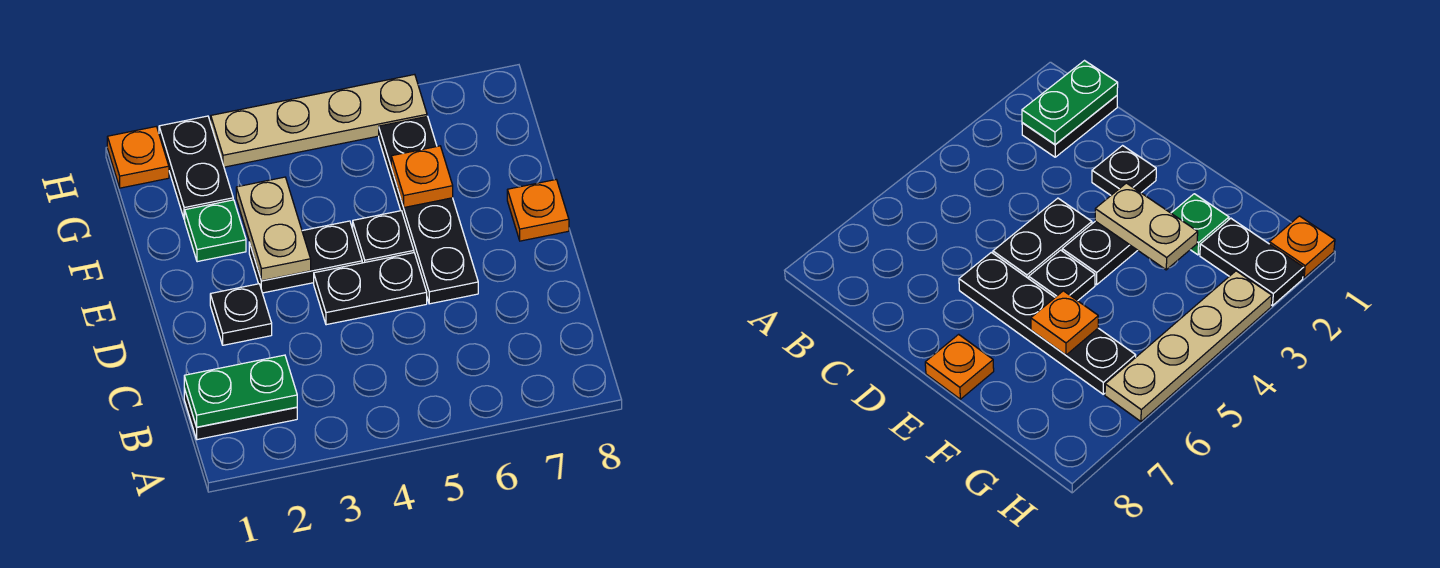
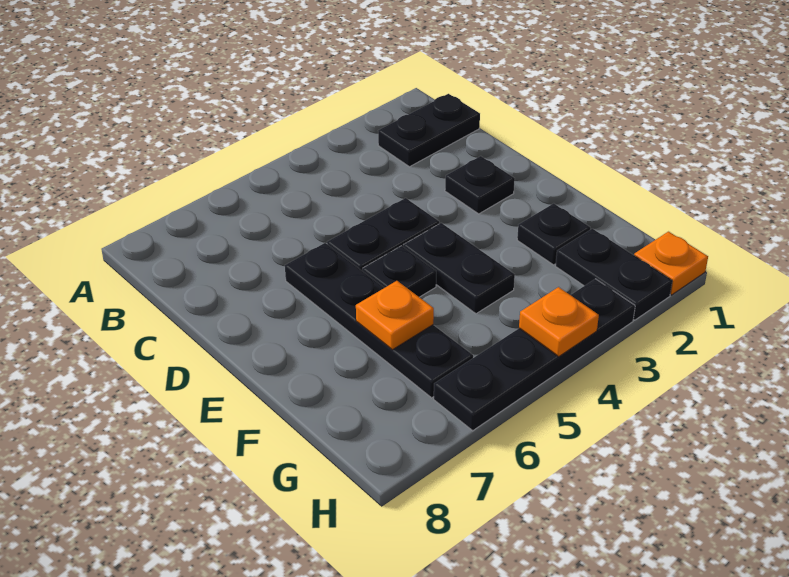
green plate B1:B2 level 2 -> none
black plate E3:E4 level 1 -> black plate E4:F4 level 1
tan plate E3:F3 level 2 -> none
orange plate E8 level 1 -> orange plate H4 level 2
green plate F2 level 1 -> black plate F2 level 1
tan plate H3:H6 level 1 -> black plate H3:H6 level 1

